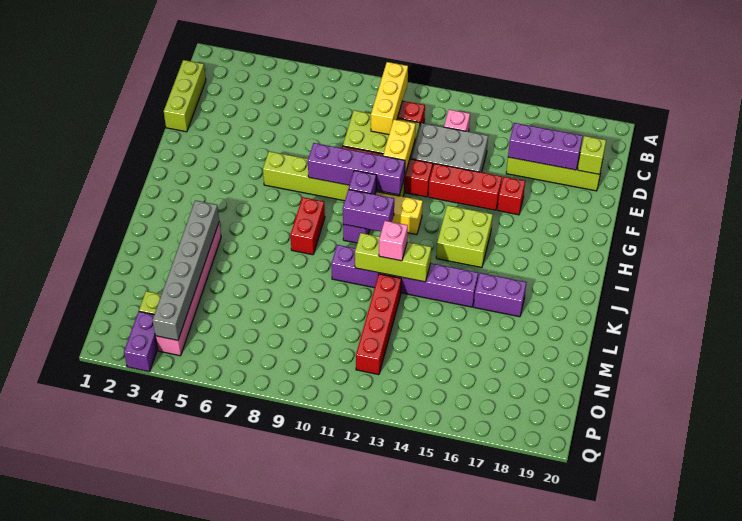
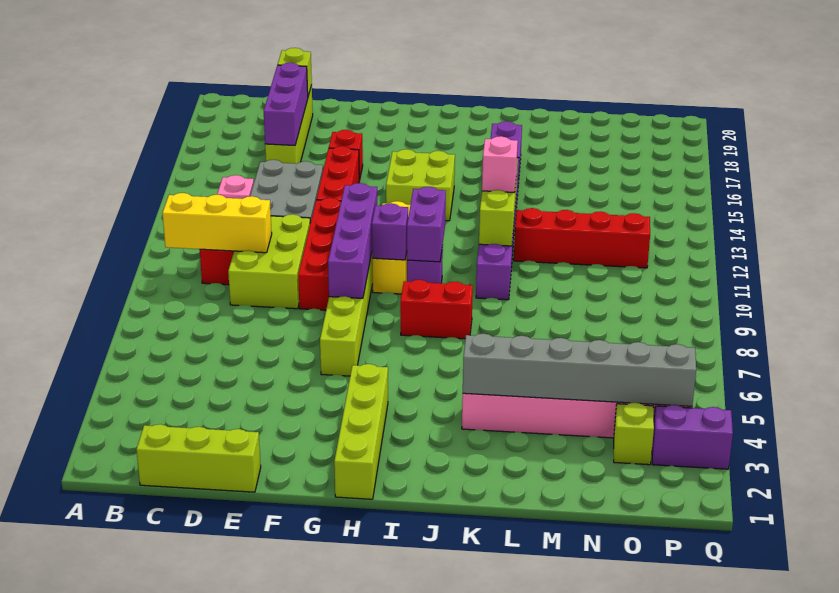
yellow brick E11:F11 level 2 -> none
none -> lime brick H1:H4 level 1

